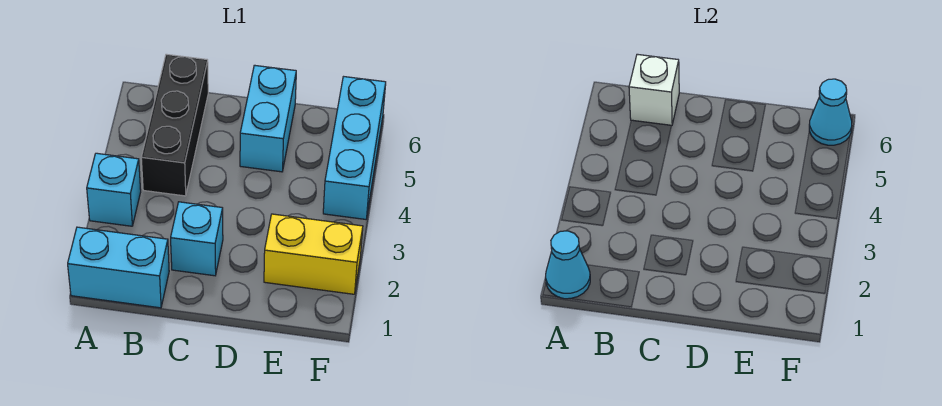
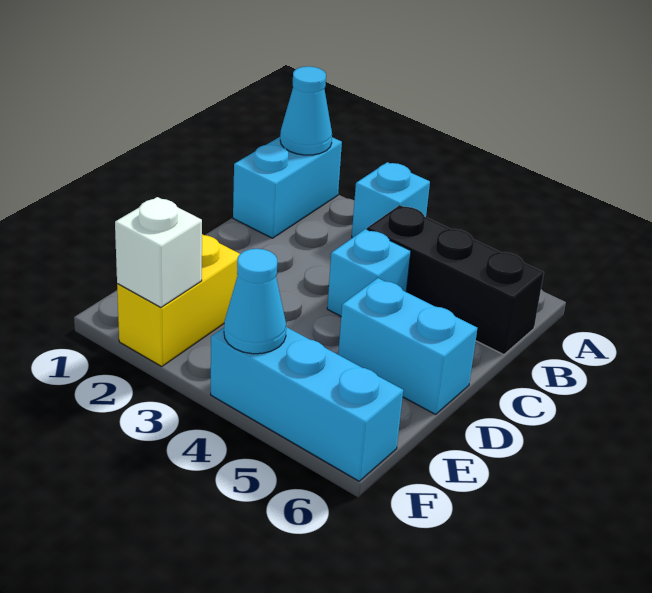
white brick B6 level 2 -> white brick F2 level 2
cyan brick C2 level 1 -> cyan brick C4 level 1
cyan cone F6 level 2 -> cyan cone F4 level 2

